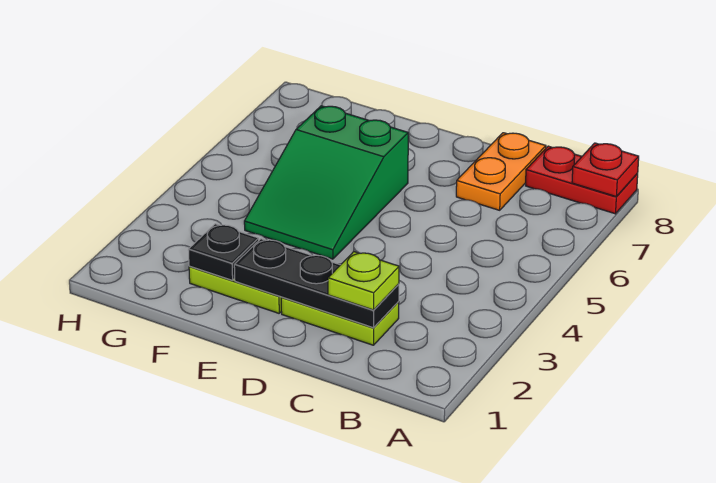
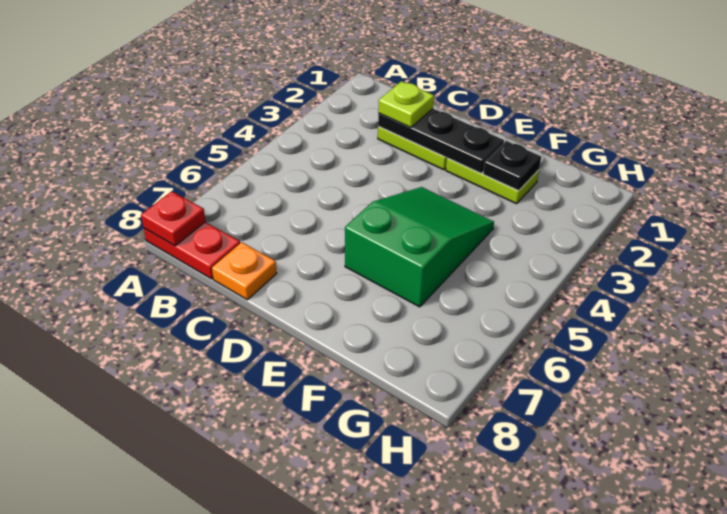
orange plate C7:C8 level 1 -> orange plate C8 level 1

